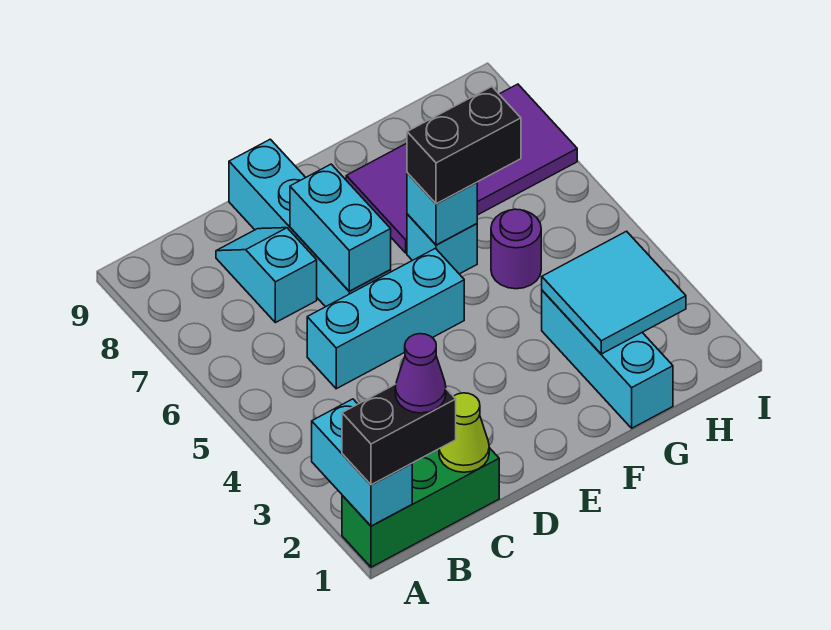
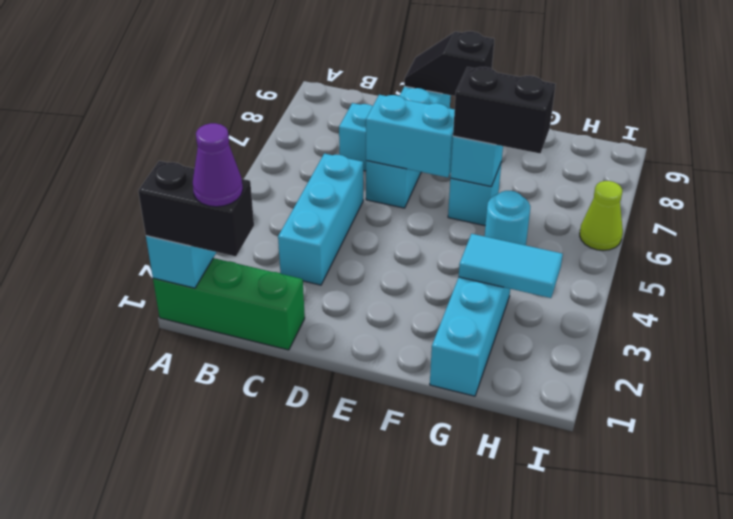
lime cone C1 level 2 -> lime cone I6 level 1
cyan brick C5:E5 level 1 -> cyan brick C3:C5 level 1
cyan brick D6:D7 level 2 -> cyan brick D6:E6 level 2
none -> black slope D9:E9 level 2 top E
purple tile F7:I8 level 1 -> none
cyan tile G2:H3 level 2 -> cyan tile G3:H3 level 2
purple round brick G5 level 1 -> cyan round brick G5 level 1

